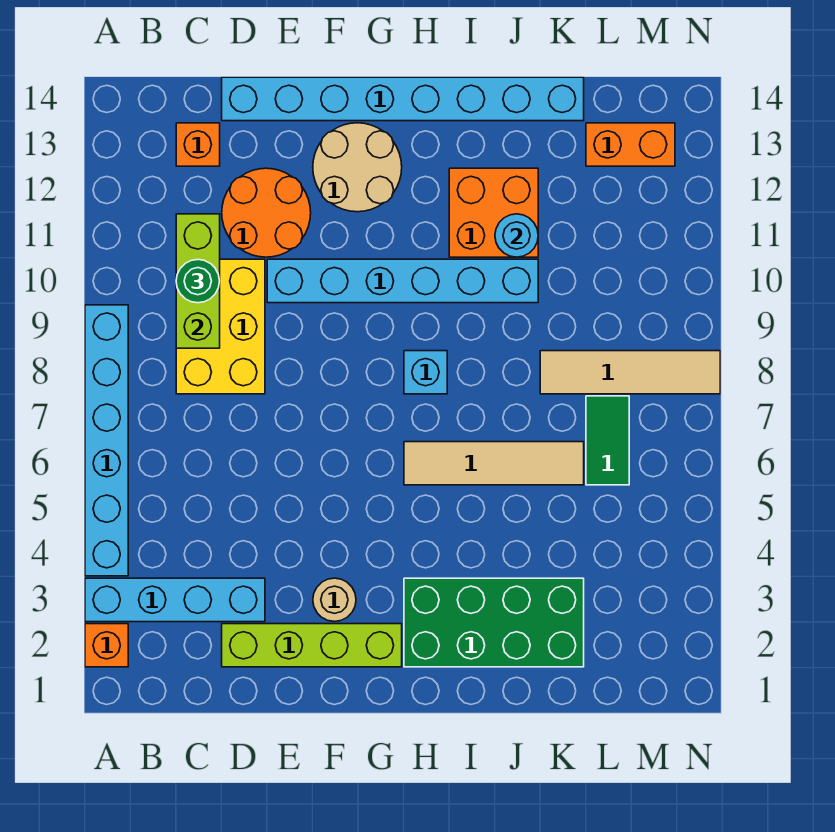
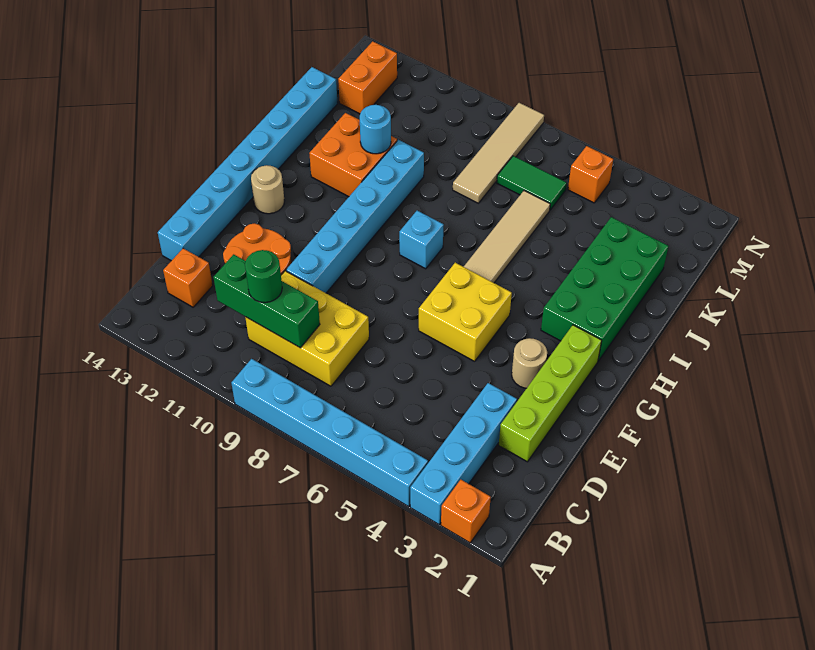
lime brick C9:C11 level 2 -> green brick C9:C11 level 2
none -> yellow brick F5:G6 level 1
tan round brick F12:G13 level 1 -> tan round brick G13 level 1
none -> orange brick M5 level 1

